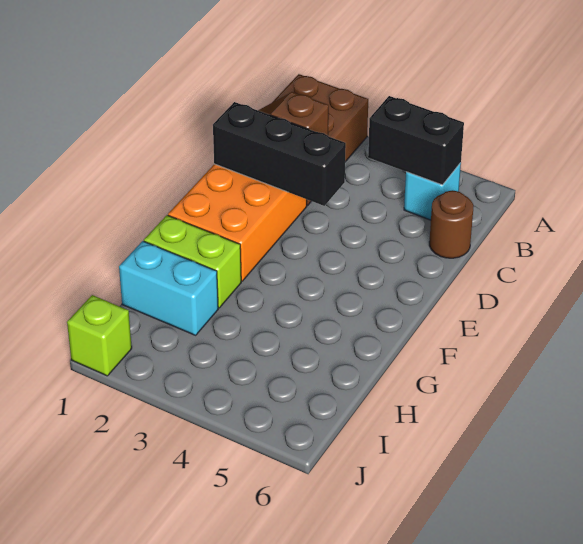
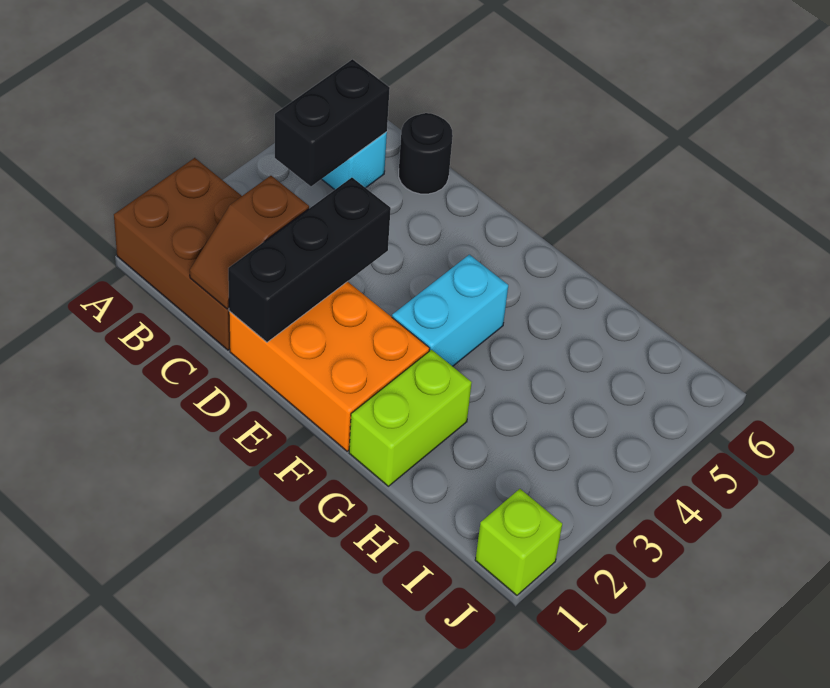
brown round brick C6 level 1 -> black round brick C6 level 1
cyan brick H1:H2 level 1 -> cyan brick F3:F4 level 1

